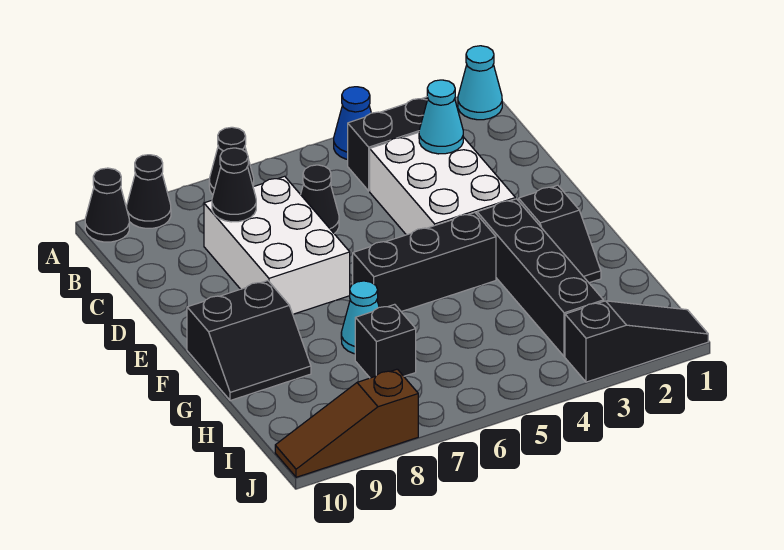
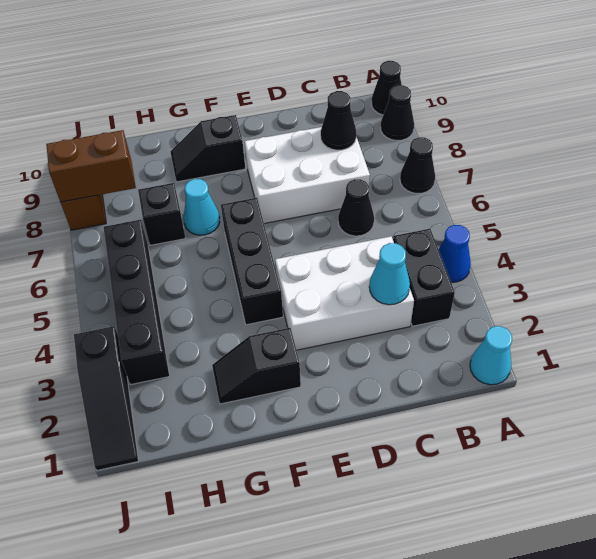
black brick F3:I3 level 1 -> black brick I3:I6 level 1
black slope F9:G10 level 1 top F -> black slope F9:G9 level 1 top F
none -> brown brick I8:J8 level 2

